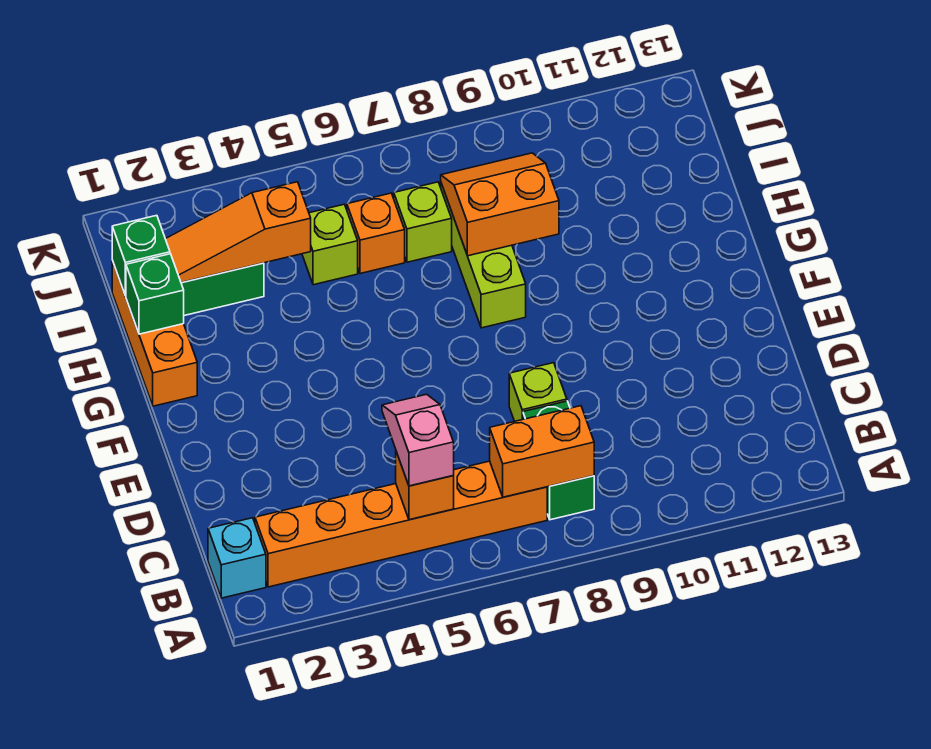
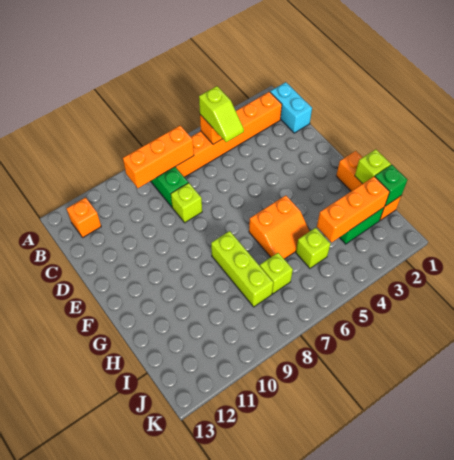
cyan brick B1 level 1 -> cyan brick B1:C1 level 1
pink slope B5:C5 level 3 top B -> lime slope B5:C5 level 3 top B
orange brick B7:B8 level 2 -> orange brick B7:B9 level 2
green brick H1 level 2 -> lime brick H1 level 2
orange slope H8:I9 level 2 top H -> orange slope G5:H6 level 1 top G
orange slope I2:I4 level 2 top 4 -> orange brick I2:I4 level 2
orange brick I6 level 1 -> orange brick B12 level 1

